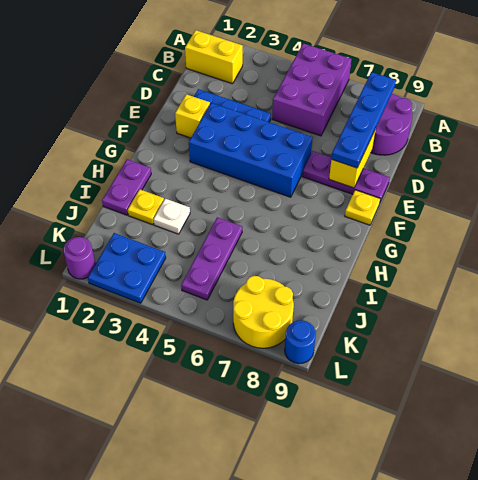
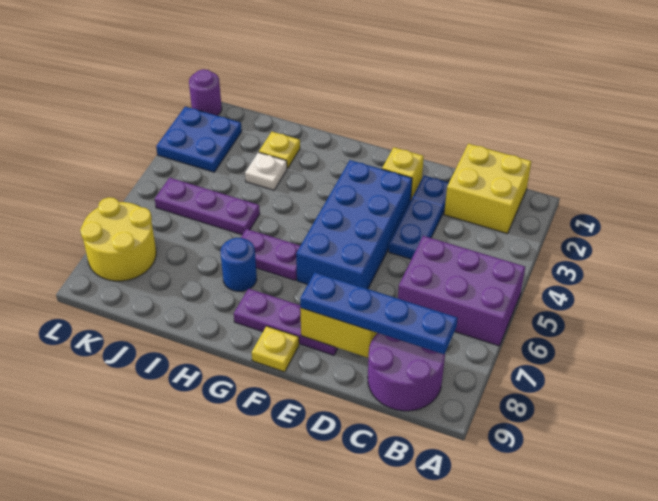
yellow brick B1:B2 level 1 -> yellow brick B1:C2 level 1
purple plate E7:E9 level 1 -> purple plate E8:G8 level 1
purple plate H1:I1 level 1 -> purple plate G6:H6 level 1
blue round brick L9 level 1 -> blue round brick H7 level 1

